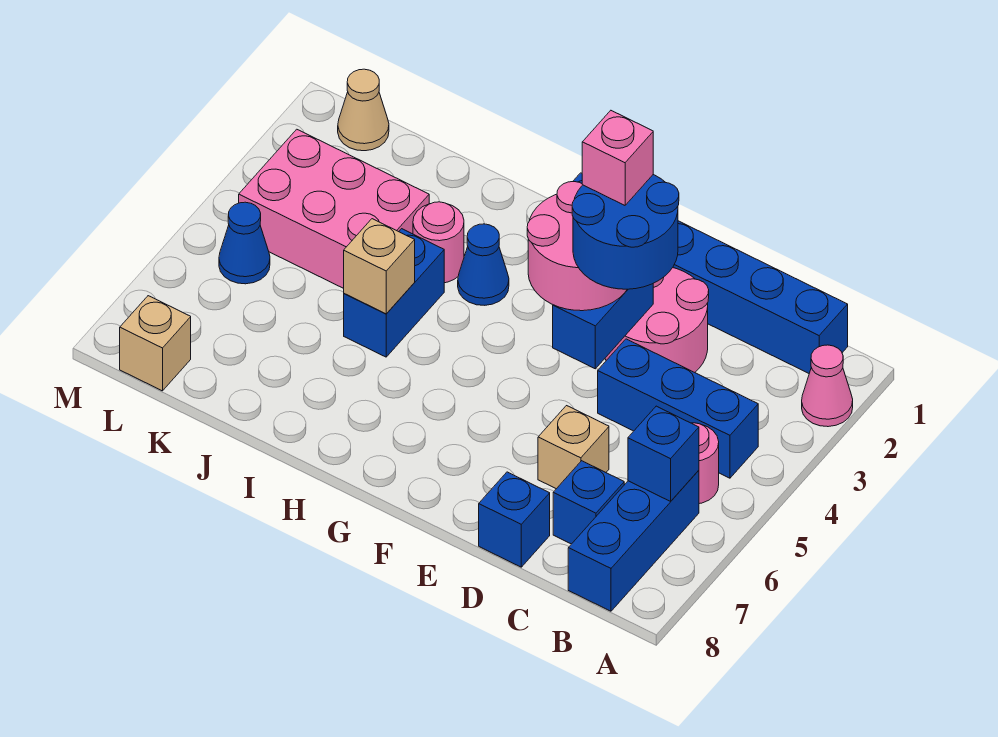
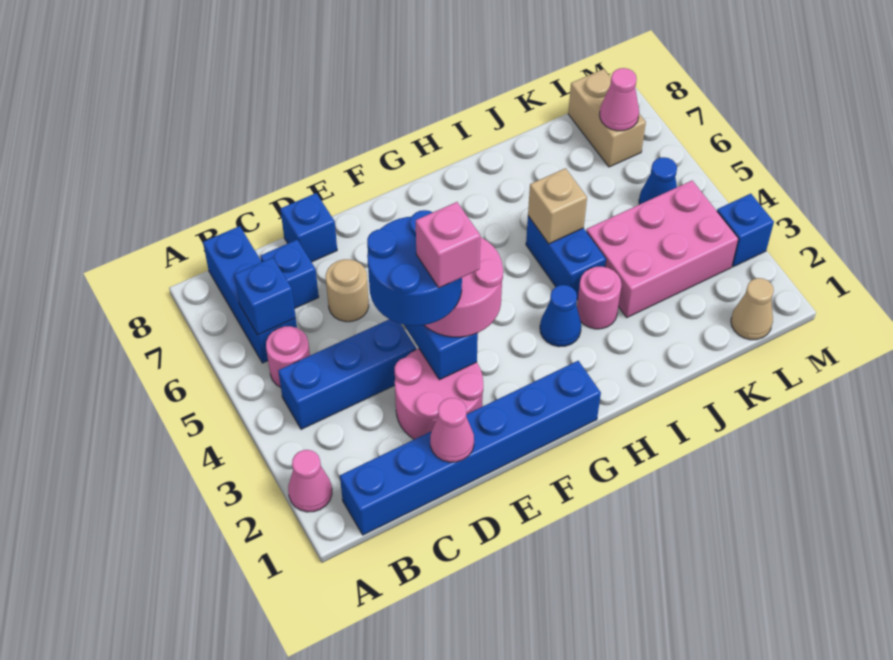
none -> pink cone D1 level 2
tan brick D6 level 1 -> tan round brick D6 level 1
none -> pink cone L7 level 2
tan brick L8 level 1 -> tan brick L7:L8 level 1
none -> blue brick M3 level 1

